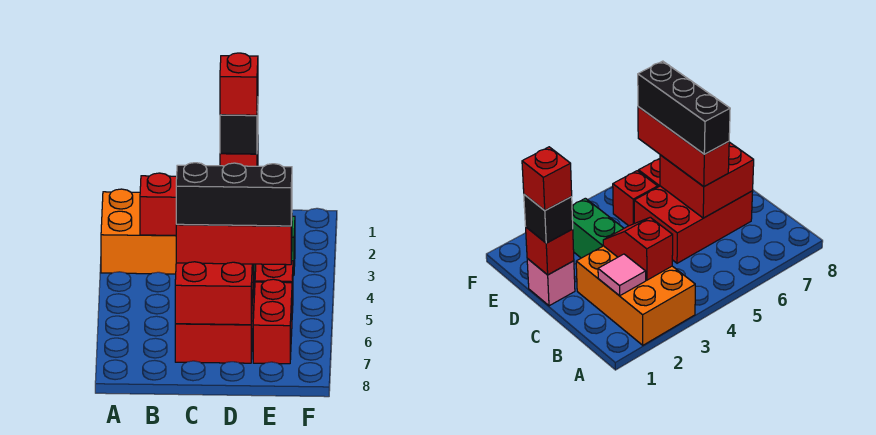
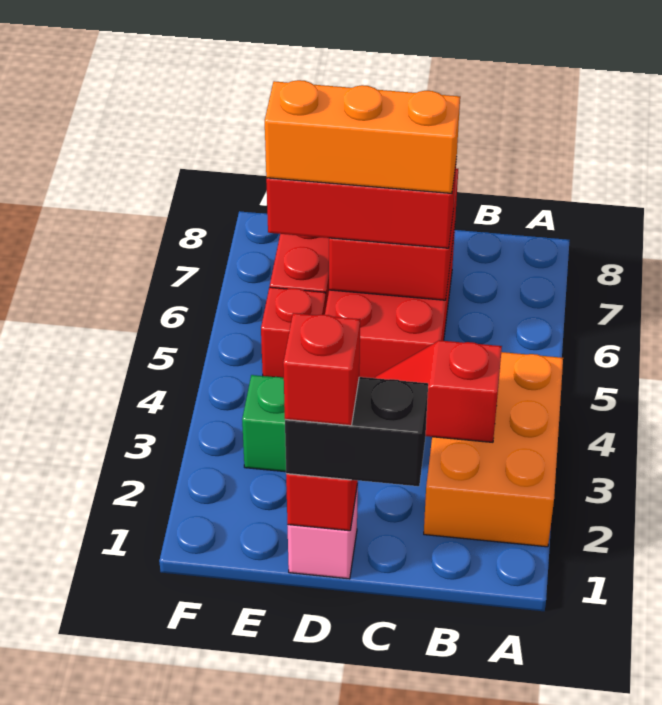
orange brick A2:C3 level 1 -> orange brick A2:B4 level 1
pink tile B2 level 2 -> none
black brick C6:E6 level 4 -> orange brick C6:E6 level 4
black brick D1 level 3 -> black brick C1:D1 level 3

